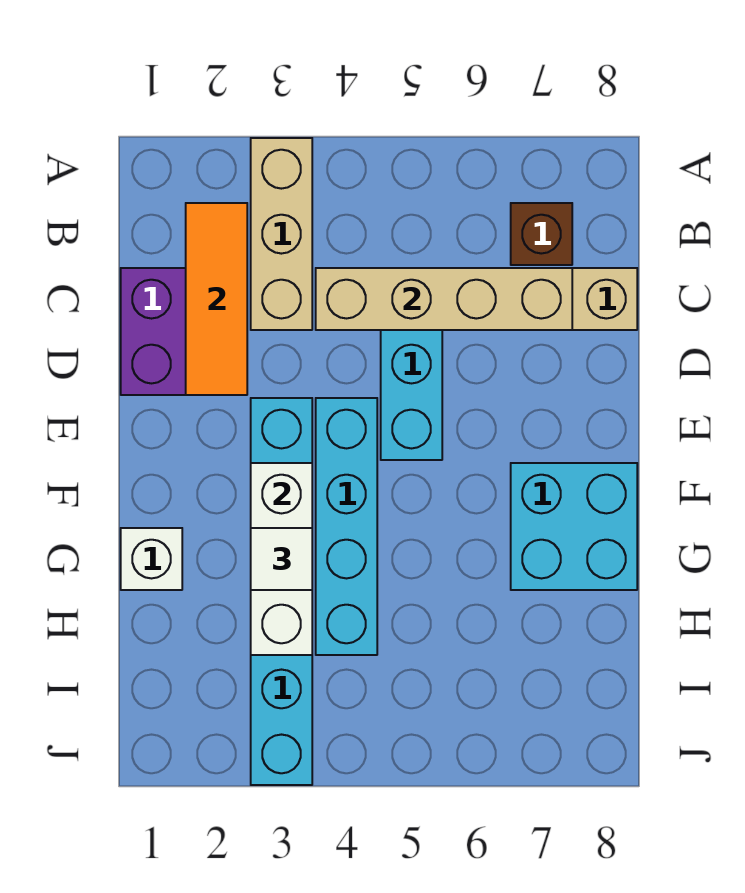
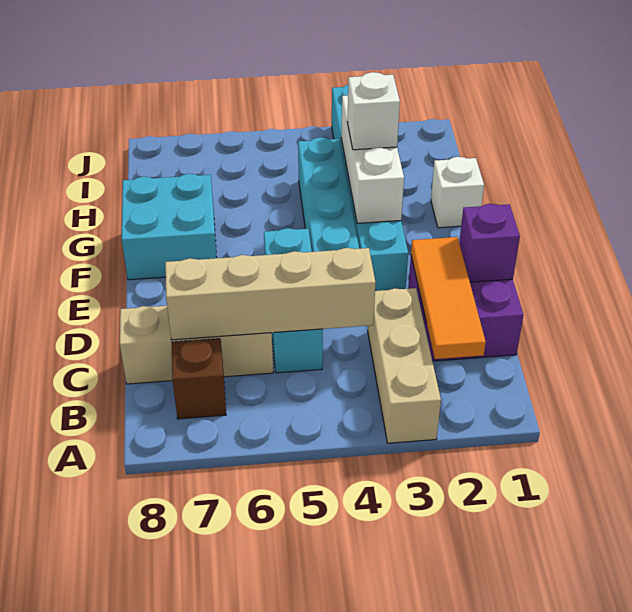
none -> purple brick D1 level 2
white tile G3 level 3 -> white brick G3 level 3

